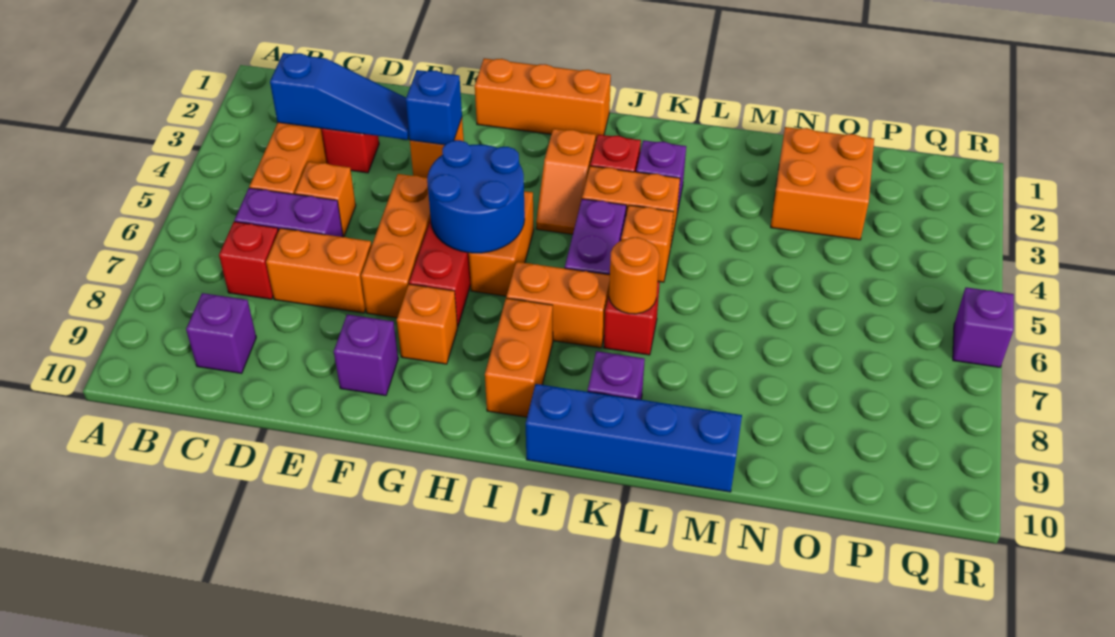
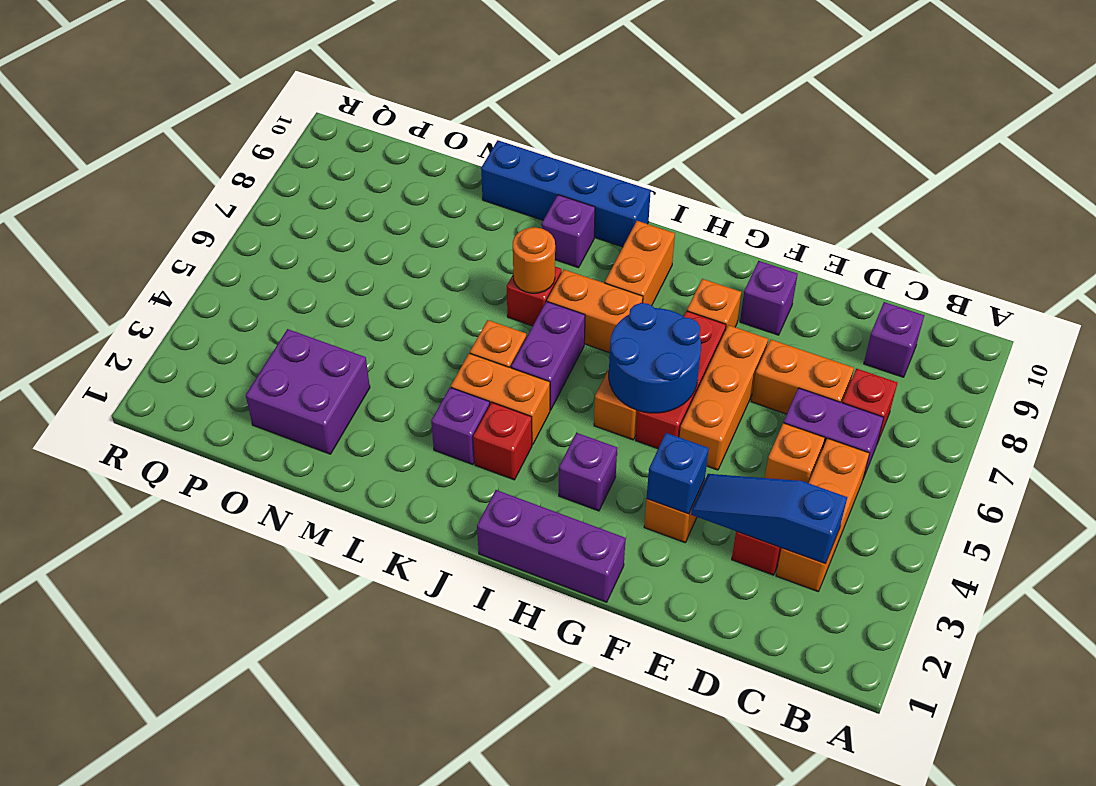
orange brick G1:I1 level 1 -> purple brick G1:I1 level 1
orange slope I3:I4 level 1 top 3 -> none
orange brick N2:O3 level 1 -> purple brick N2:O3 level 1
purple brick R6 level 1 -> purple brick H3 level 1

